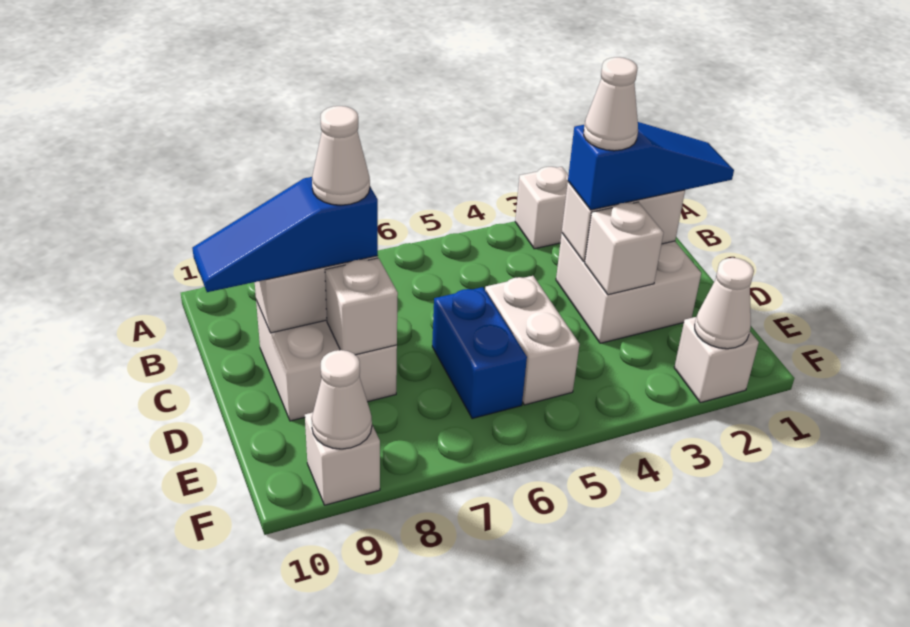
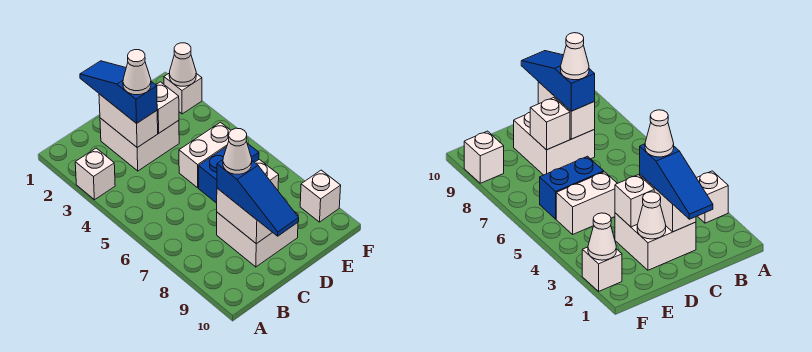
white cone F9 level 2 -> white cone D2 level 2

